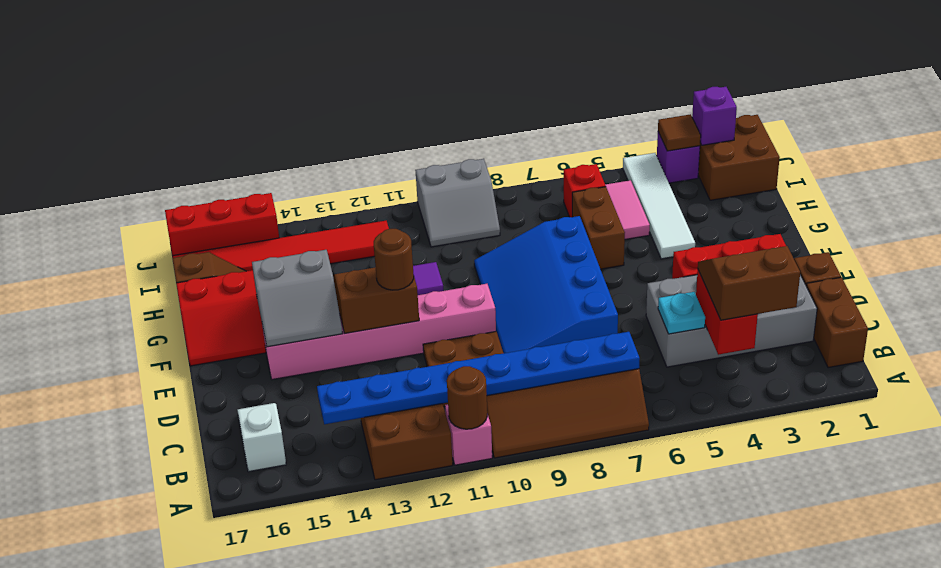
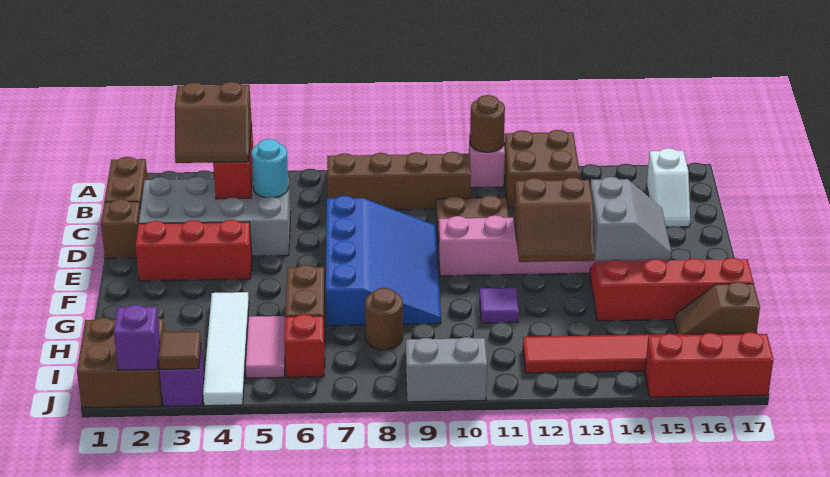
blue plate B7:B14 level 2 -> none
cyan plate C5 level 2 -> cyan round brick C5 level 2
brown round brick E12 level 3 -> brown round brick H8 level 1
grey slope E14:F15 level 2 top F -> grey slope E14:F15 level 2 top 14

